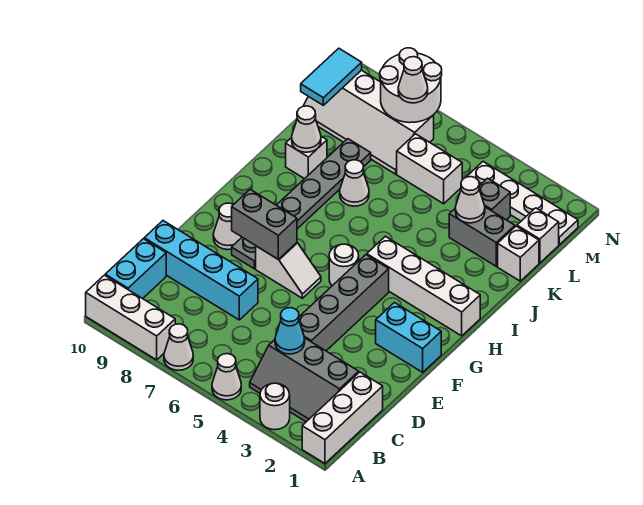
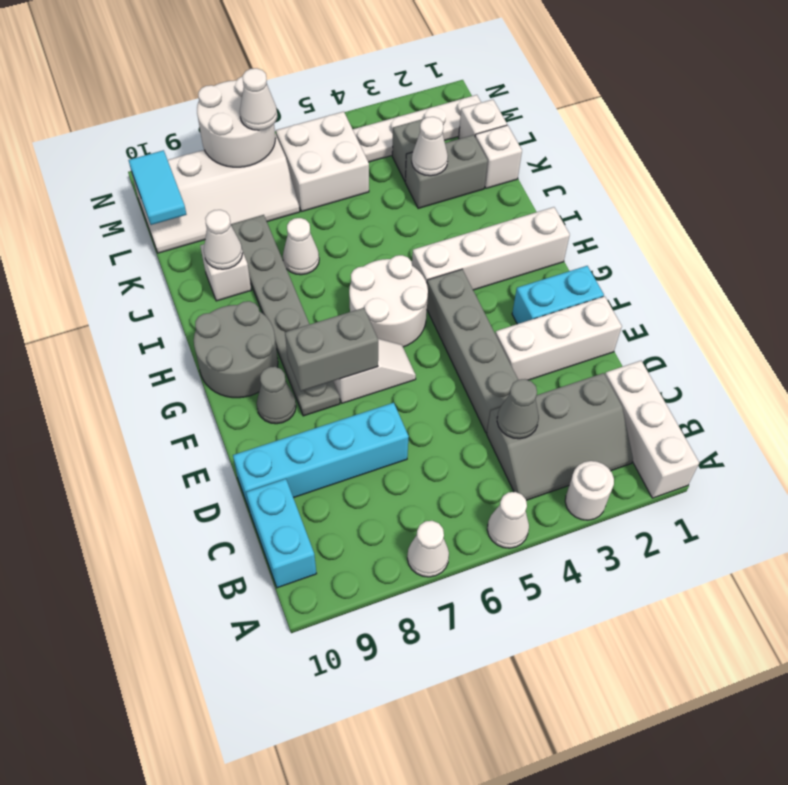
white brick A8:A10 level 1 -> white brick E1:E3 level 1
cyan cone C4 level 2 -> grey cone C4 level 2
white cone F9 level 1 -> grey cone F9 level 1
white round brick G5 level 1 -> white round brick G5:H6 level 1
none -> grey round brick G9:H10 level 1
white brick L5:L6 level 1 -> white brick L5:M6 level 1

